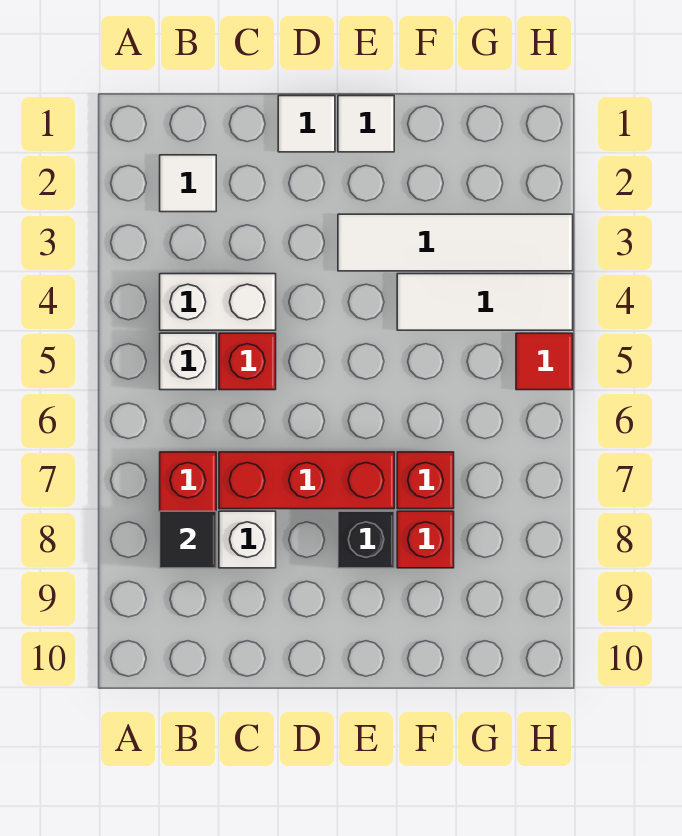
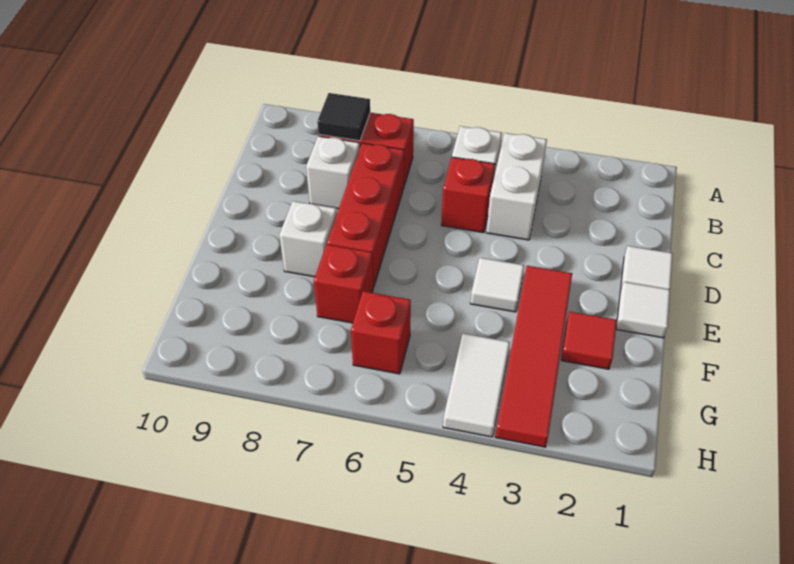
white tile B2 level 1 -> white tile E4 level 1
white tile E3:H3 level 1 -> red tile E3:H3 level 1
black brick E8 level 1 -> white brick E8 level 1
white tile F4:H4 level 1 -> white tile G4:H4 level 1
red brick F8 level 1 -> red brick G6 level 1
red tile H5 level 1 -> red tile F2 level 1

